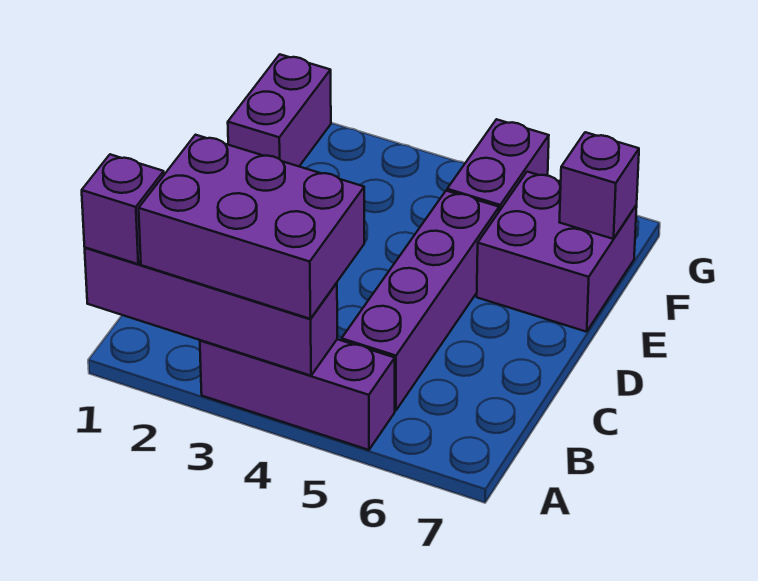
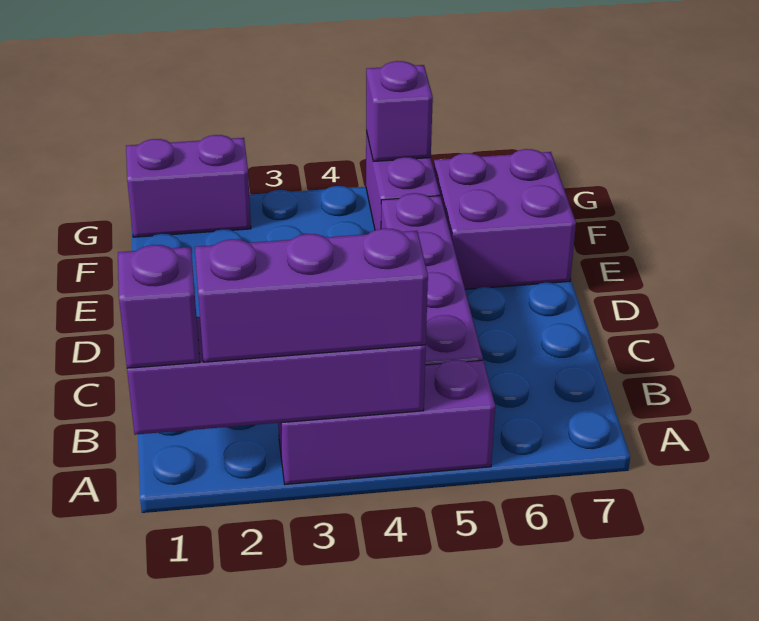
purple brick A2:B4 level 3 -> purple brick A2:A4 level 3
purple brick F1:G1 level 1 -> purple brick G1:G2 level 1
purple brick F7 level 2 -> purple brick G5 level 2

